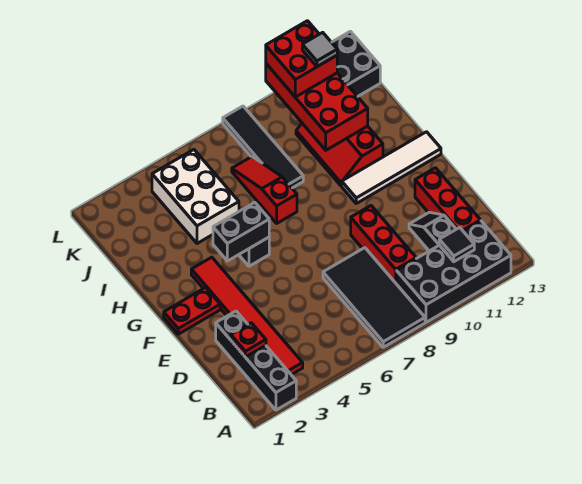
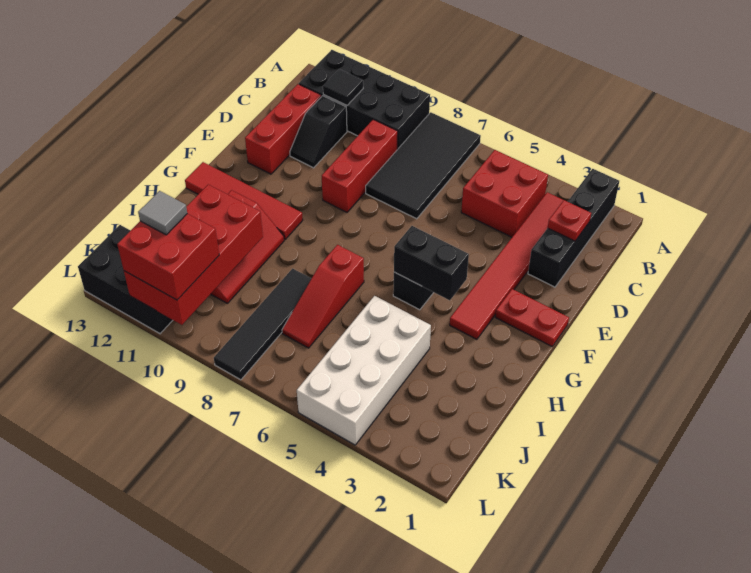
none -> red brick B4:C5 level 1
white tile G10:G13 level 1 -> red tile G10:G13 level 1
white brick I4:K5 level 1 -> white brick I4:L5 level 1

